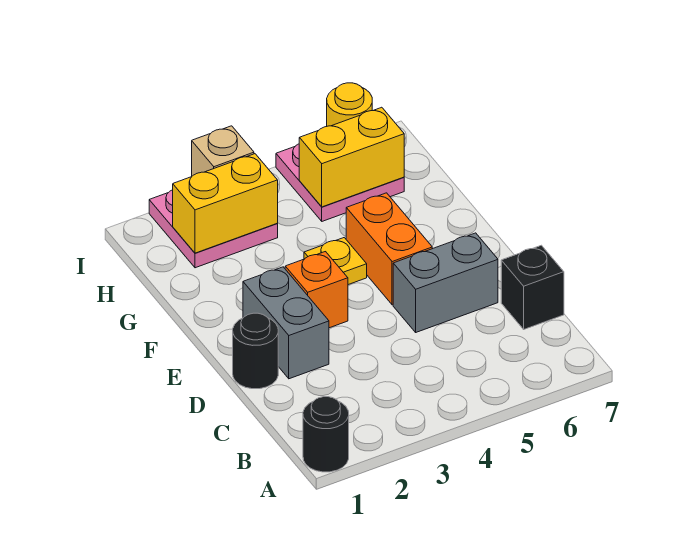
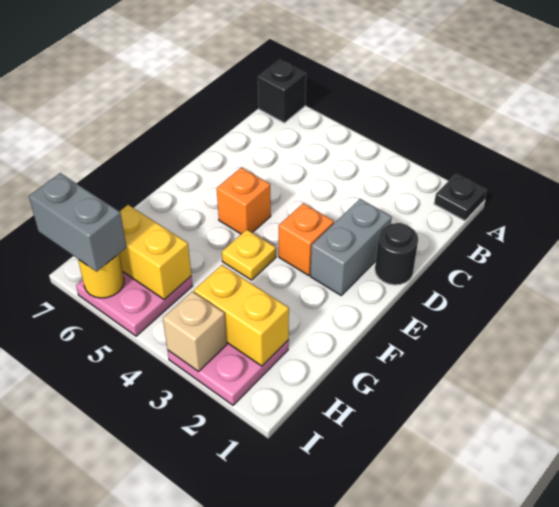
black round brick A1 level 1 -> black plate A1 level 1
black brick C7 level 1 -> black brick A7 level 1
grey brick D5:D6 level 1 -> grey brick I6:I7 level 3
orange brick E5:F5 level 1 -> orange brick E5 level 1

